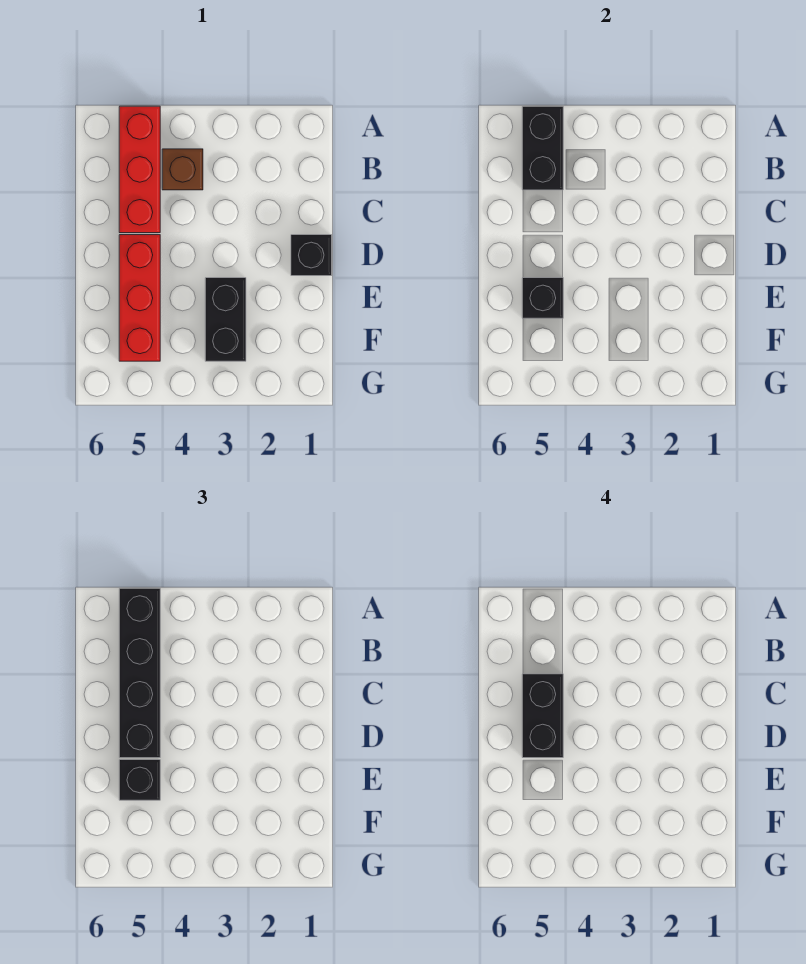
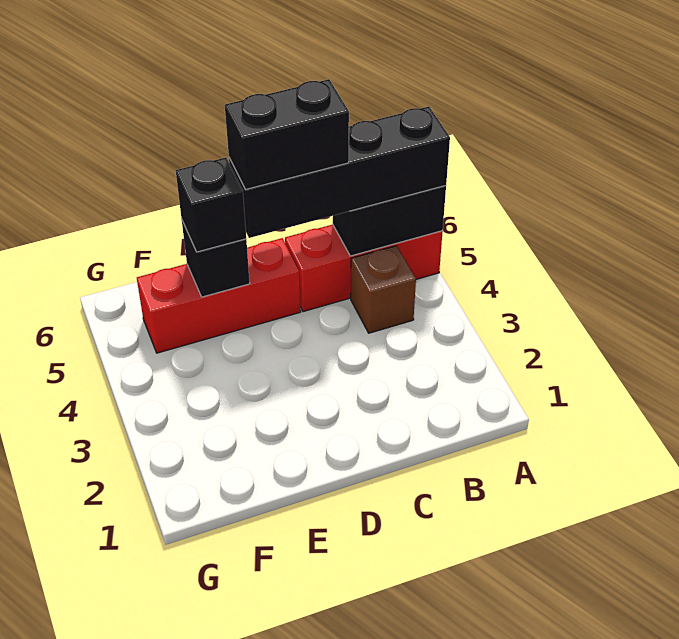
black brick D1 level 1 -> none
black brick E3:F3 level 1 -> none

